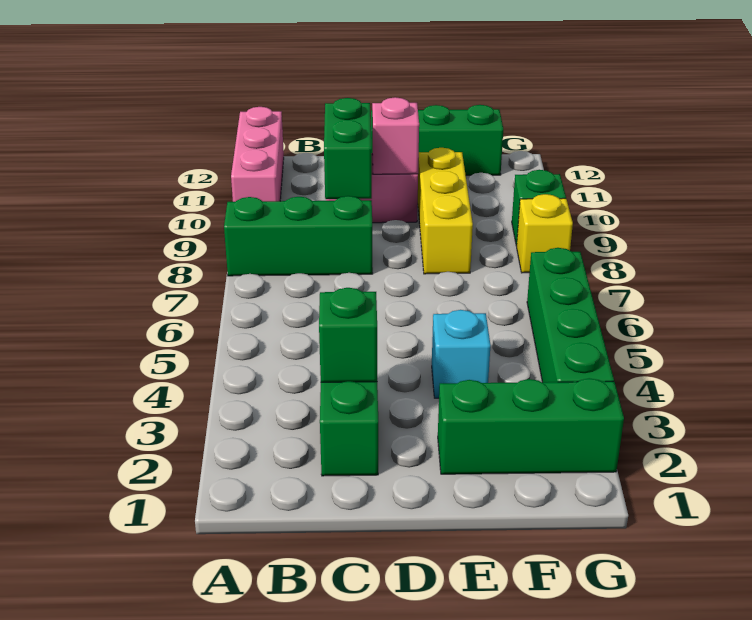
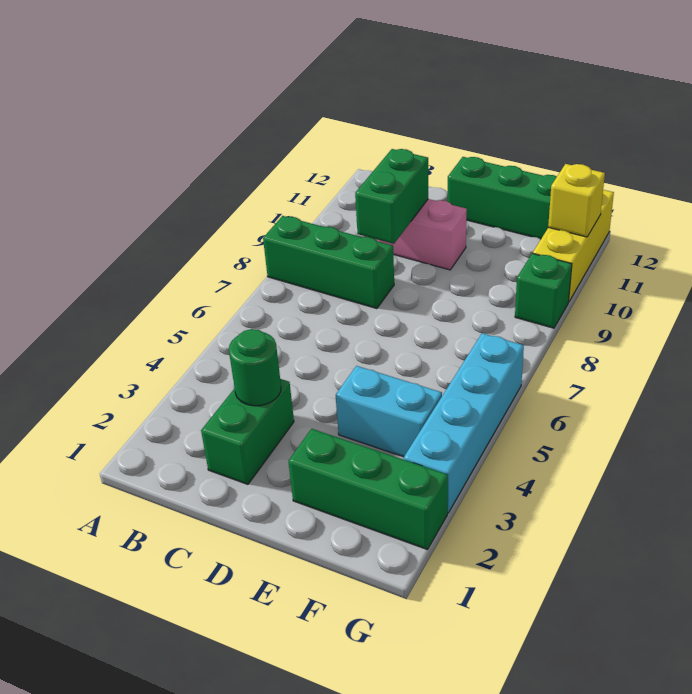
pink brick A10:A12 level 1 -> none
green brick C3 level 2 -> green round brick C3 level 2
pink brick D10 level 2 -> none
cyan brick E4 level 1 -> cyan brick E4:F4 level 1
yellow brick E8:E10 level 1 -> yellow brick G10:G12 level 1
green brick G3:G6 level 1 -> cyan brick G3:G6 level 1
yellow brick G8 level 1 -> yellow brick G11 level 2

